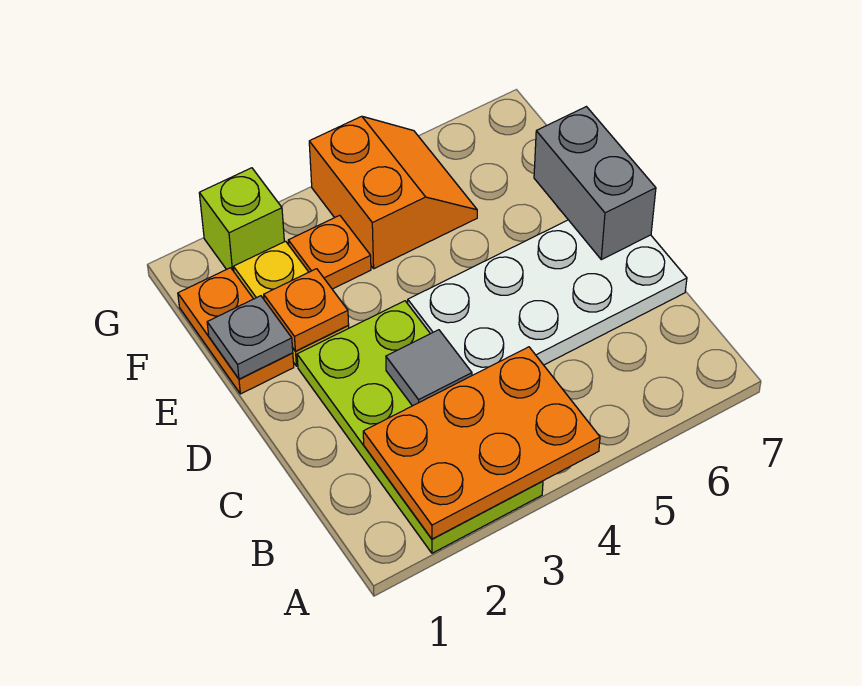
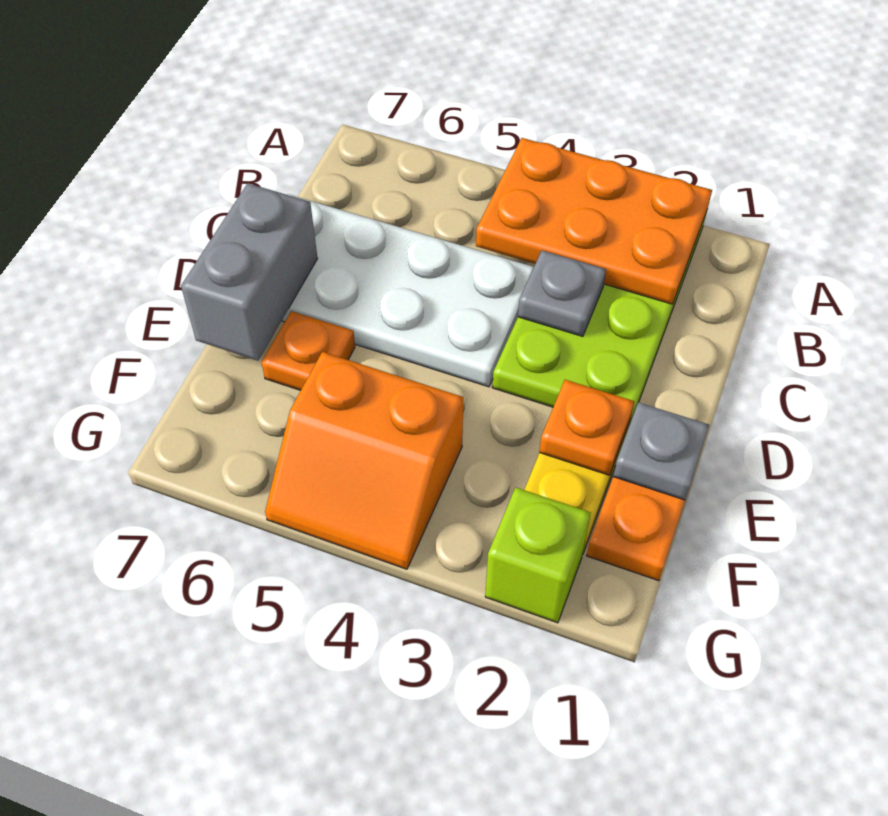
grey tile C3 level 2 -> grey plate C3 level 2
orange plate F3 level 1 -> orange plate E6 level 1
orange slope F4:G5 level 1 top 4 -> orange slope F4:G5 level 1 top F

